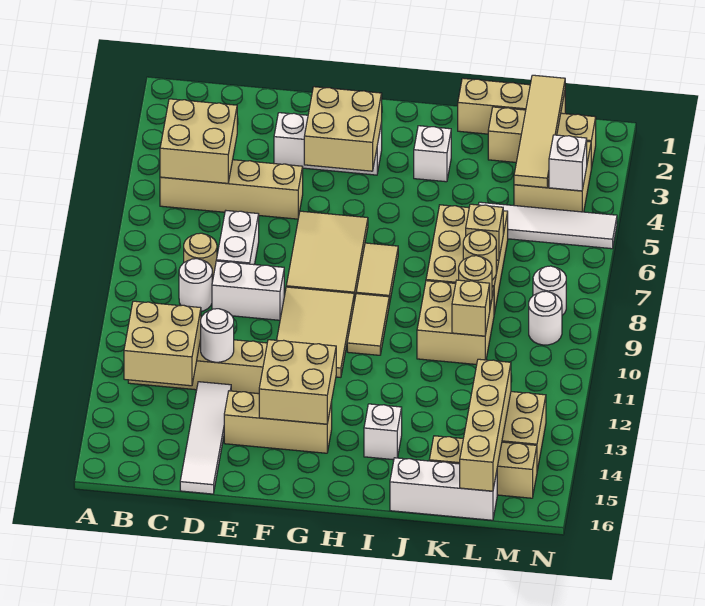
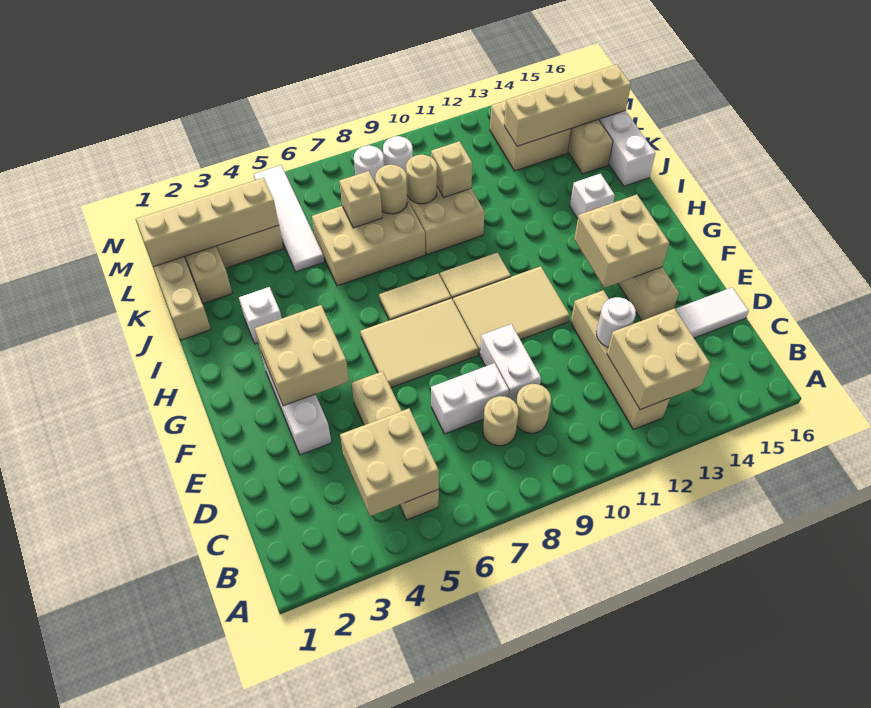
white round brick C9 level 1 -> tan round brick C9 level 1
tan tile L1:L4 level 2 -> tan brick L1:L4 level 2
white brick M4 level 2 -> none

